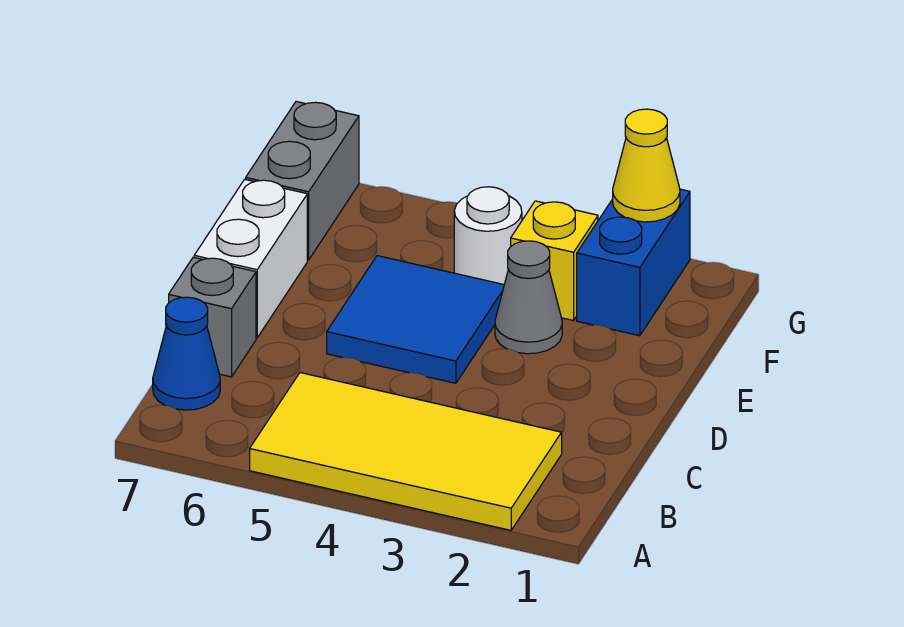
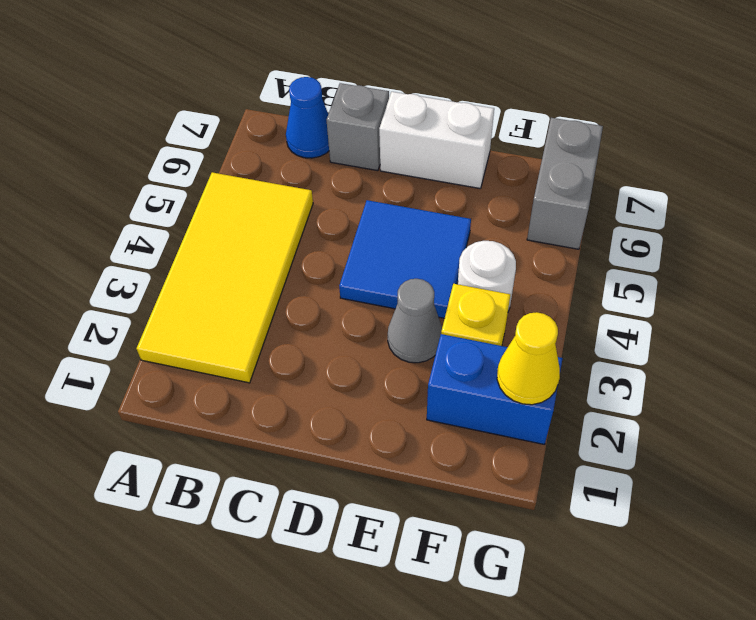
grey brick F7:G7 level 1 -> grey brick G6:G7 level 1

